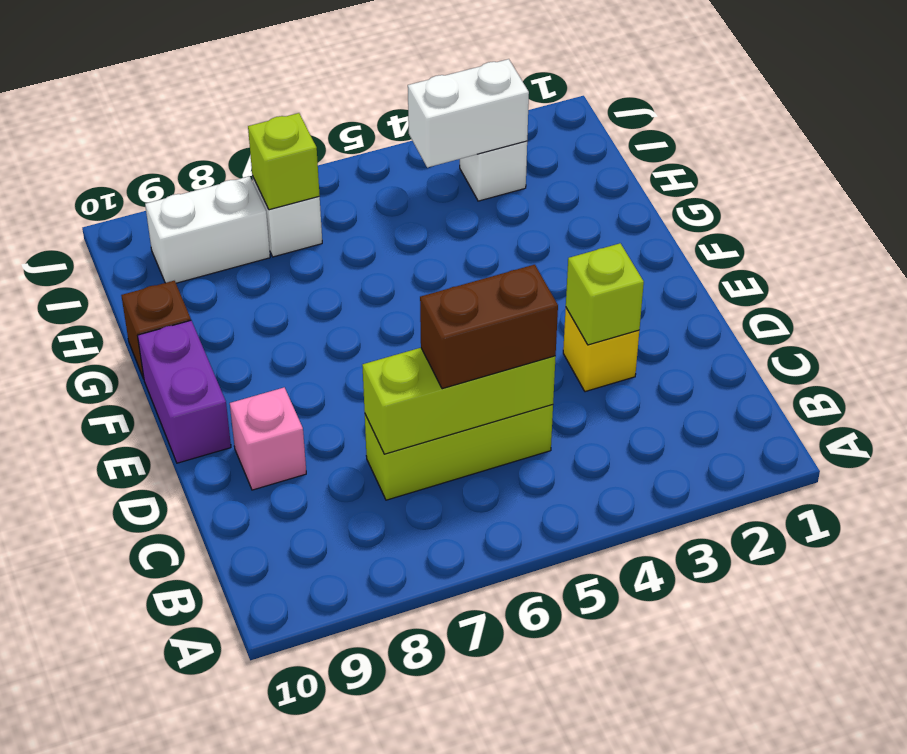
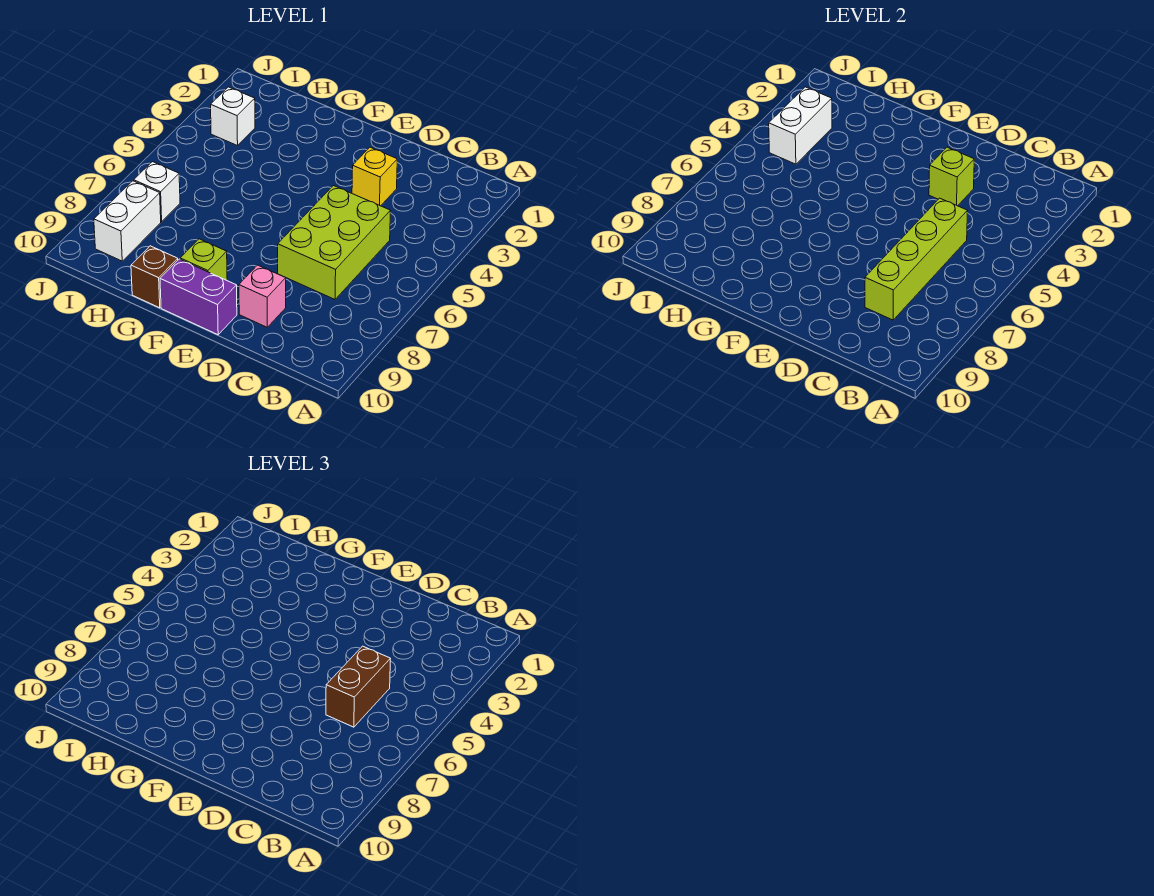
lime brick C5:C7 level 1 -> lime brick C5:D7 level 1
lime brick C5:C7 level 2 -> lime brick C5:C8 level 2
lime brick I7 level 2 -> lime brick F9 level 1

